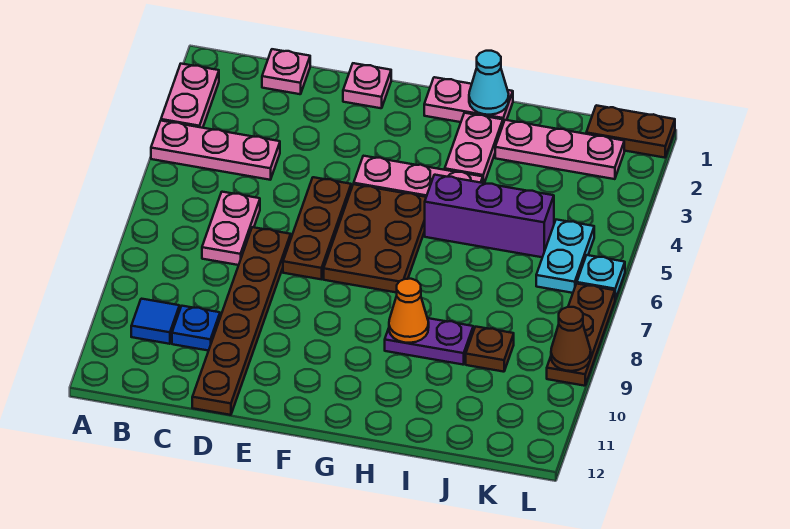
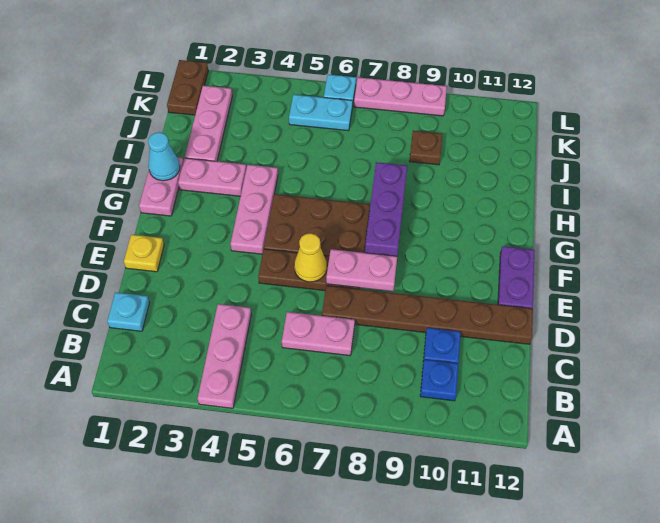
pink plate A2:A3 level 1 -> pink plate E7:E8 level 2
blue tile B10 level 1 -> blue plate B10 level 1
pink plate C1 level 1 -> cyan plate C1 level 1
pink plate E1 level 1 -> yellow plate E1 level 1
none -> yellow cone E6 level 2
purple brick H5:J5 level 1 -> purple brick F8:H8 level 1
purple plate H9:I9 level 1 -> purple plate E12:F12 level 1
orange cone H9 level 2 -> none
brown plate L7:L9 level 1 -> pink plate L7:L9 level 1
brown cone L9 level 2 -> none

